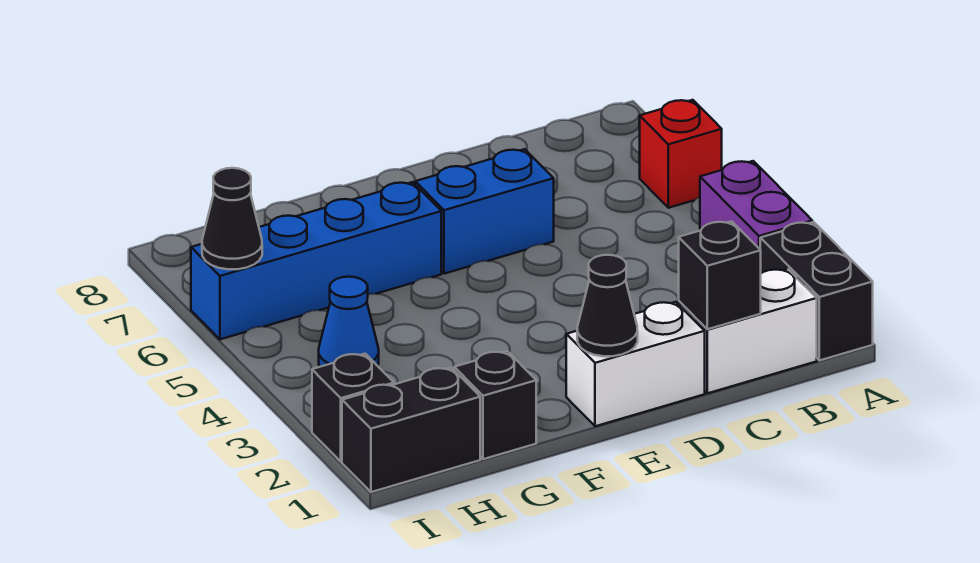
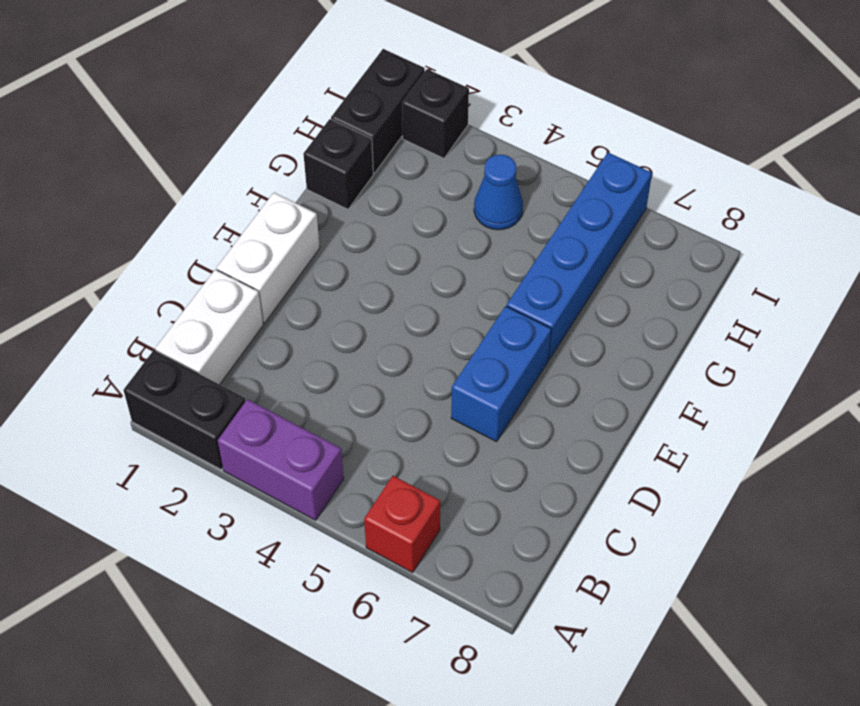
black brick C1 level 2 -> none
black cone E1 level 2 -> none
black cone I6 level 2 -> none

